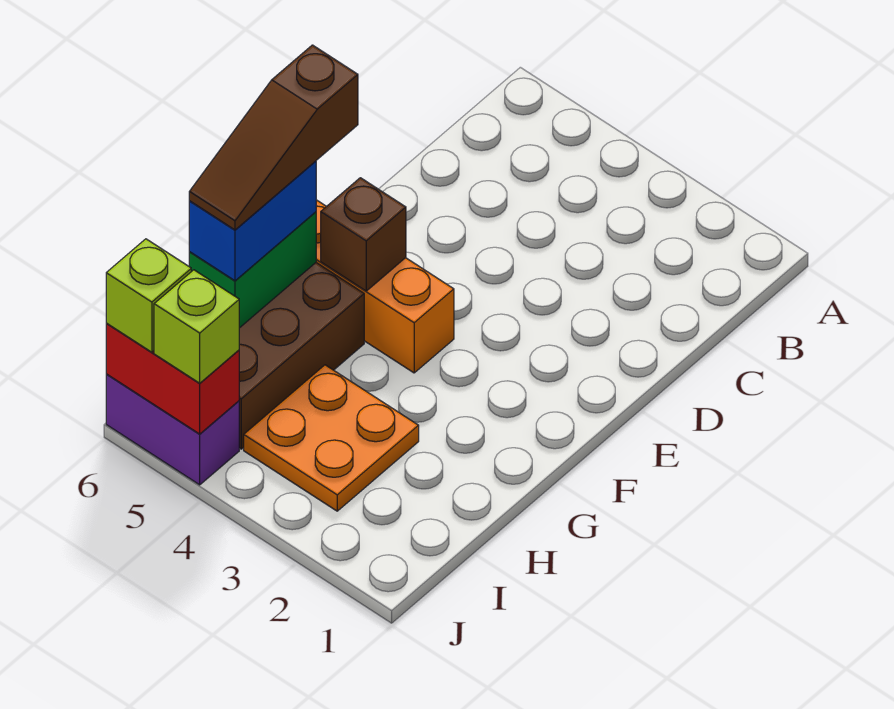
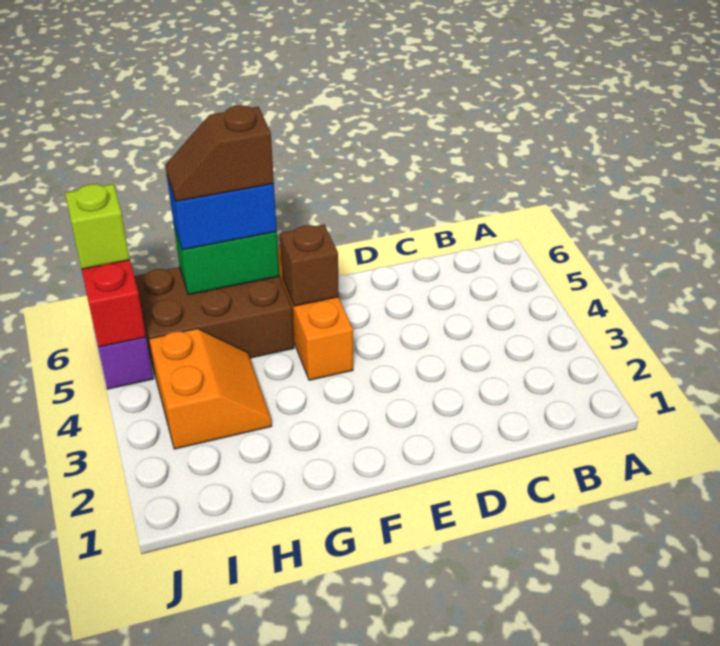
brown slope F6:H6 level 4 top F -> brown slope G6:H6 level 4 top G
orange plate H3:I4 level 1 -> orange slope H3:I4 level 1 top I
lime brick J5 level 3 -> none

